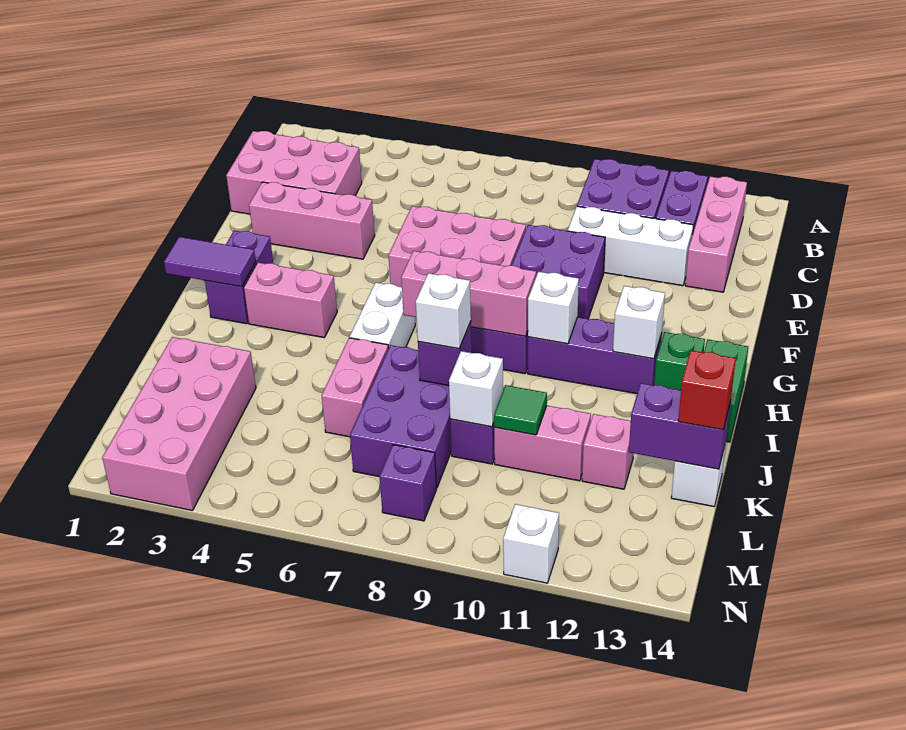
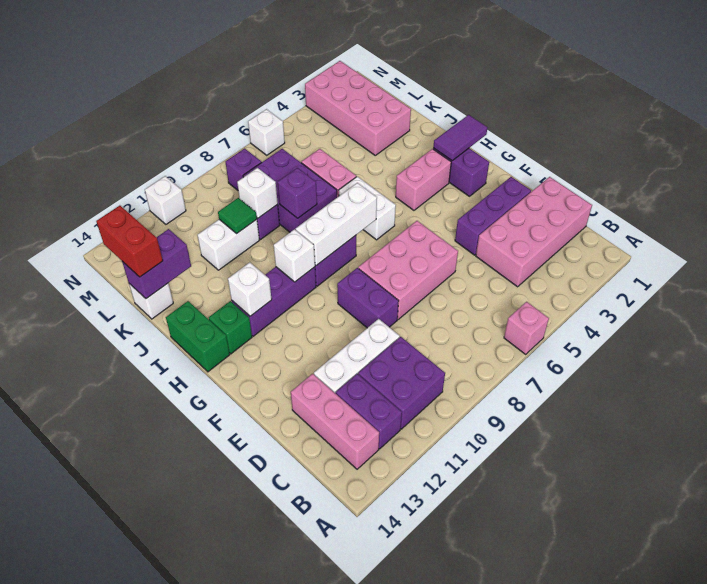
pink brick C1:D3 level 1 -> pink brick C1:D4 level 1
pink brick E2:E4 level 1 -> purple brick E2:E4 level 1
purple brick E9:F10 level 1 -> purple brick E9:F9 level 1
pink brick H7:H9 level 2 -> white brick H7:H9 level 2
white brick J8 level 3 -> white brick N6 level 1
pink brick K10:K11 level 1 -> white brick K10:K11 level 1
pink brick K12 level 1 -> pink brick A6 level 1
red brick K14 level 3 -> red brick K14:L14 level 3

